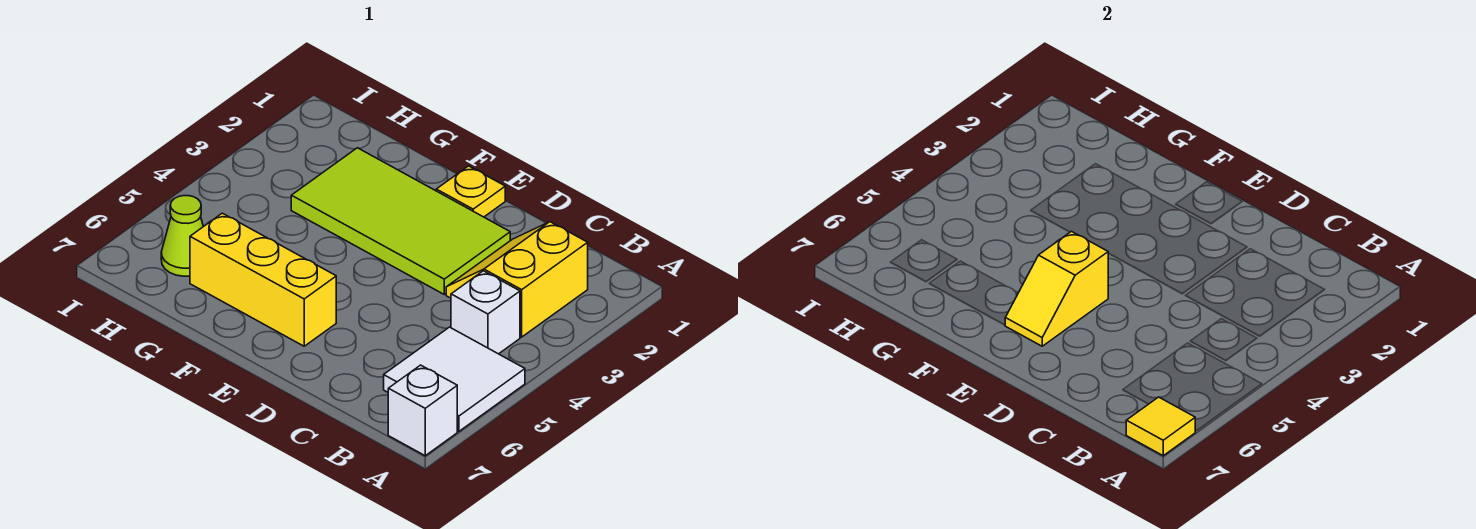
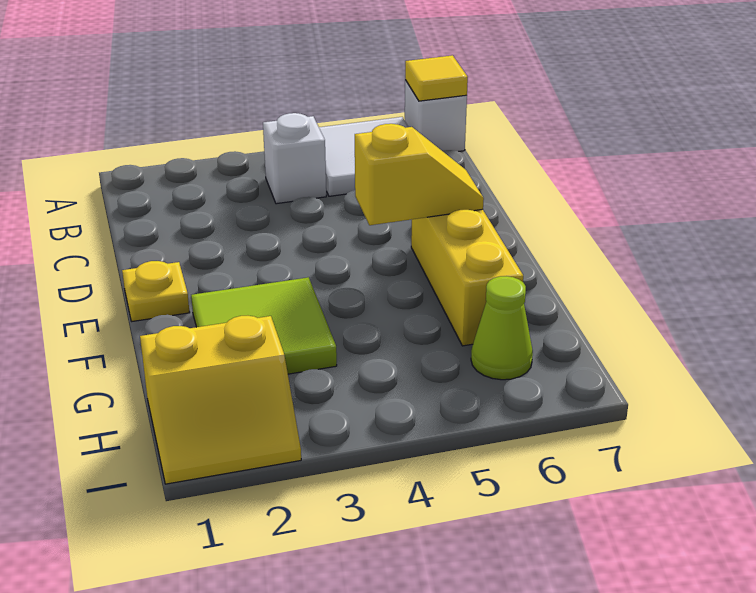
yellow slope B2:C3 level 1 top B -> yellow slope H1:I2 level 1 top H
lime tile D2:G3 level 1 -> lime tile F2:G3 level 1

